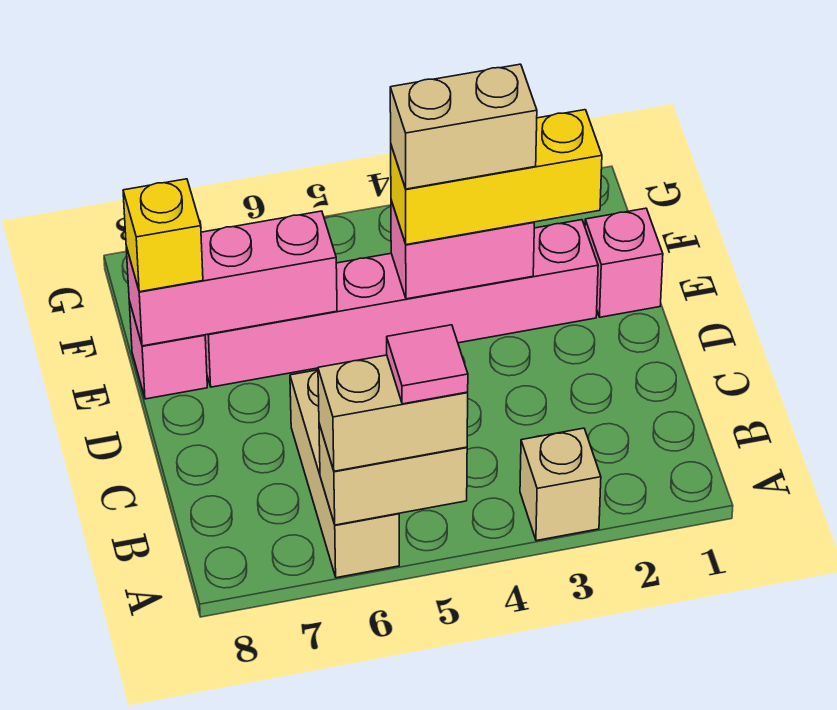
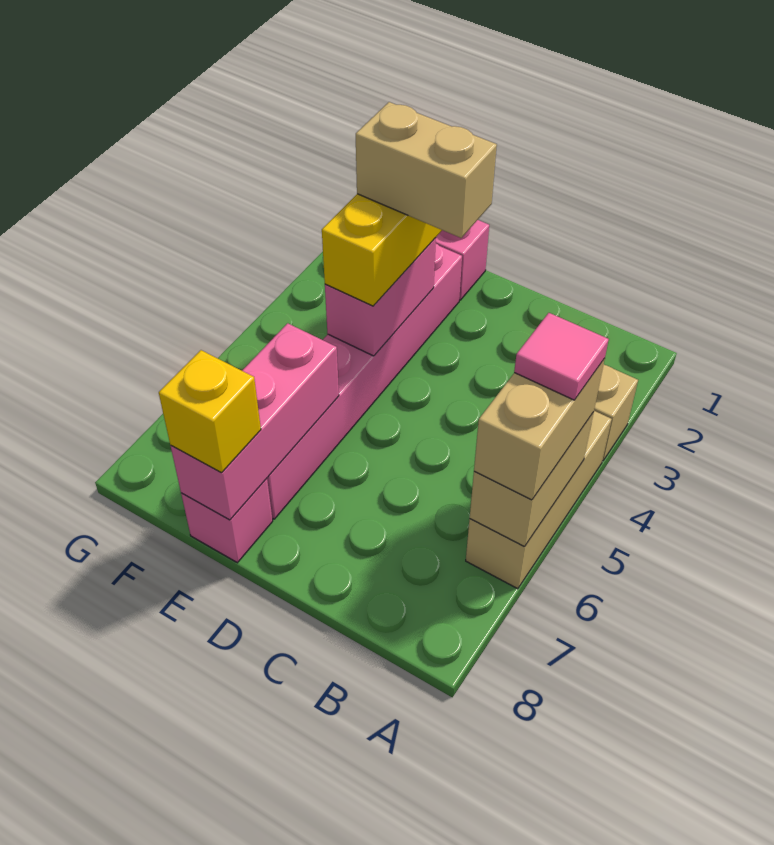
tan brick A6:C6 level 1 -> tan brick A4:A6 level 1
tan brick E3:E4 level 4 -> tan brick D3:E3 level 4

